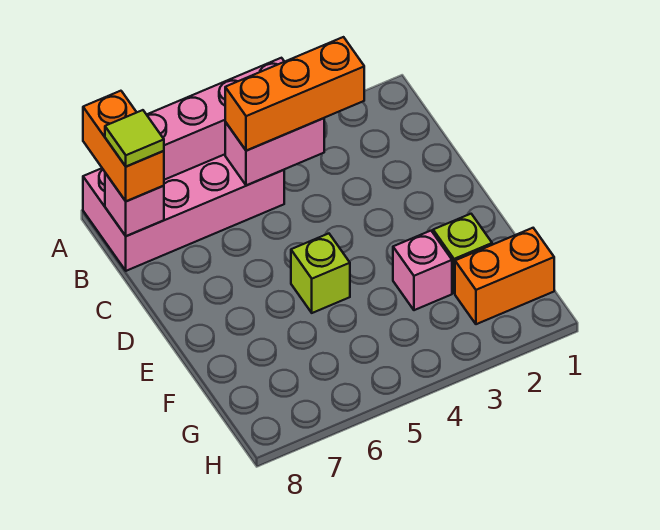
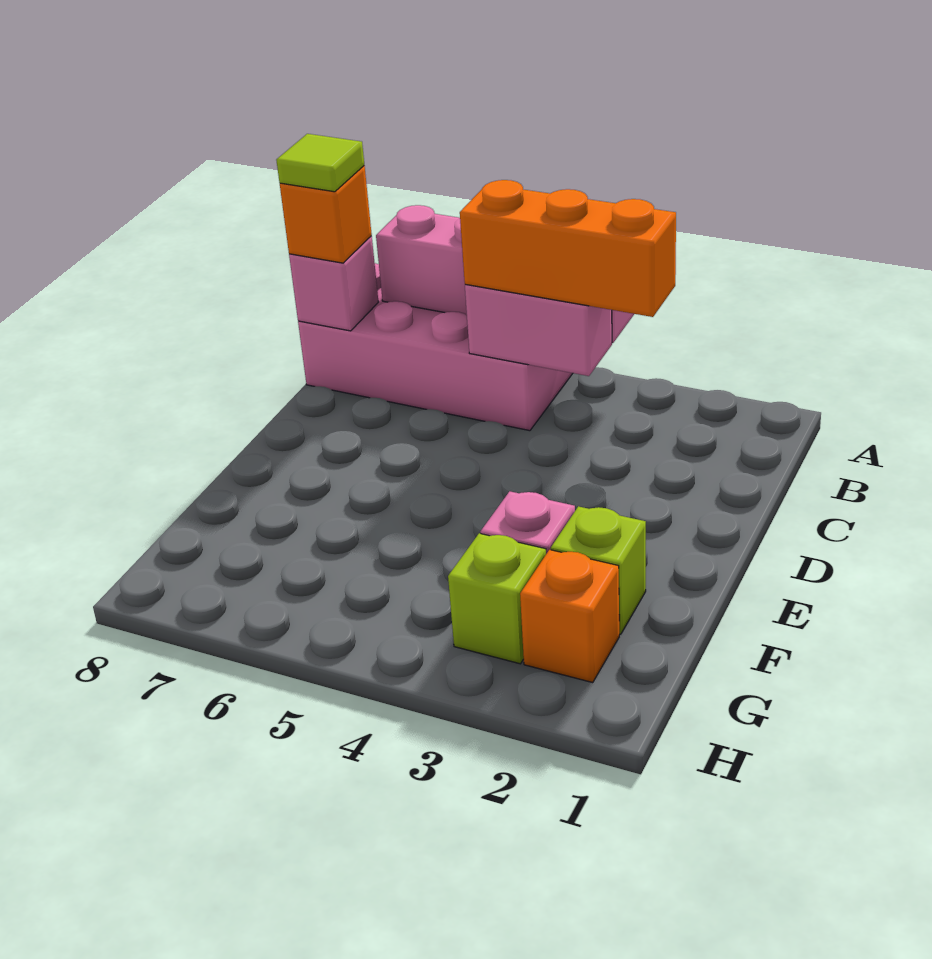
orange brick A8:B8 level 3 -> orange brick B8 level 3
lime brick E5 level 1 -> lime brick G3 level 1
orange brick G1:G2 level 1 -> orange brick G2 level 1

